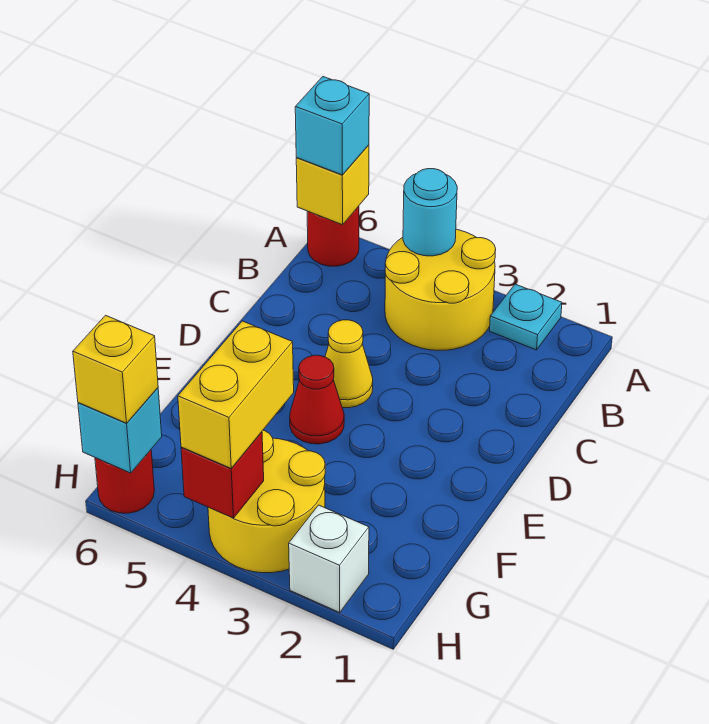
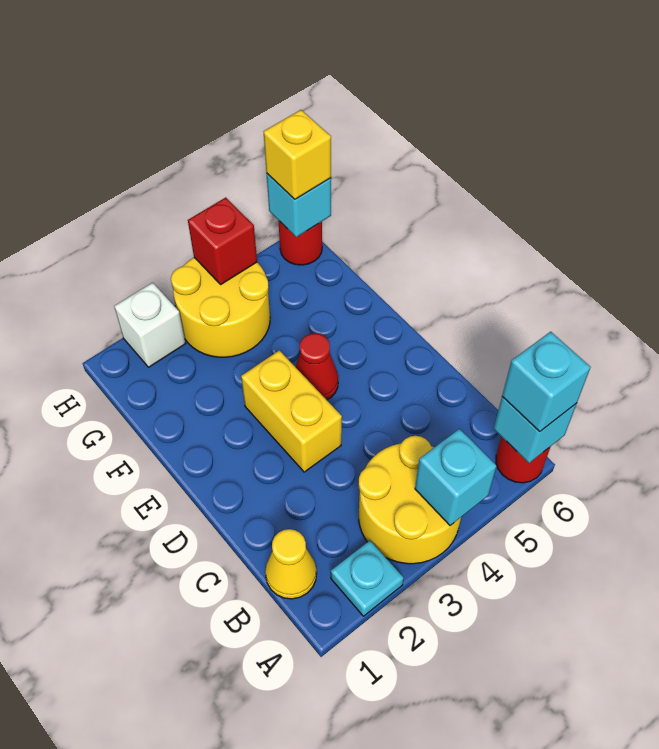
cyan round brick A4 level 2 -> cyan brick A4 level 2
yellow brick A6 level 2 -> cyan brick A6 level 2
yellow cone D4 level 1 -> yellow cone B1 level 1
yellow brick G4:H4 level 3 -> yellow brick D3:E3 level 1

